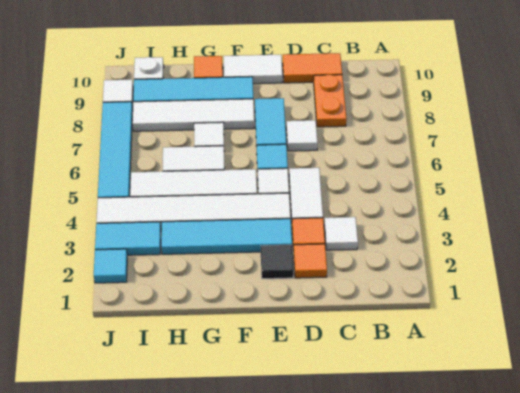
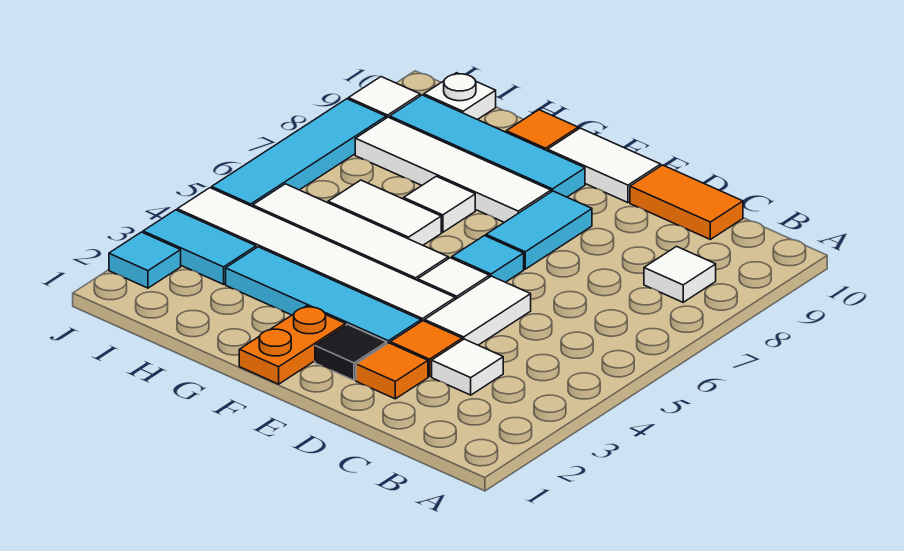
orange plate C8:C9 level 1 -> orange plate F1:F2 level 1
white tile D7 level 1 -> white tile B8 level 1

